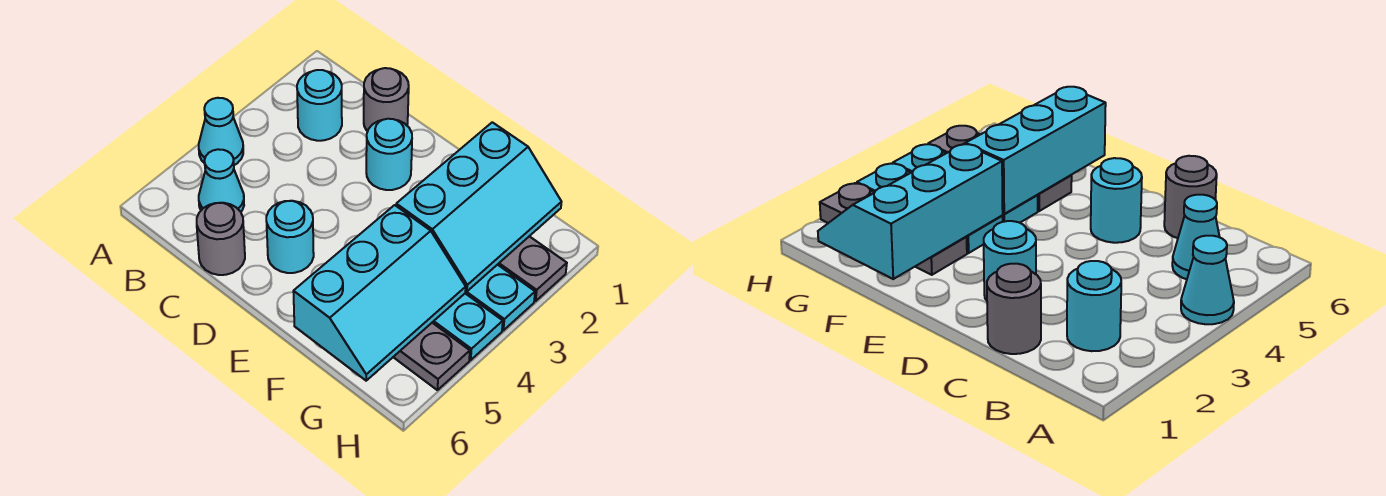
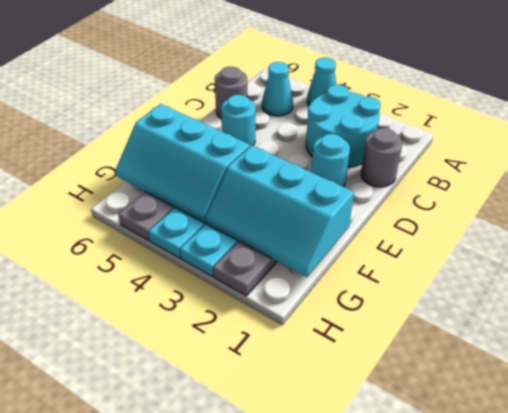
cyan round brick B2 level 1 -> cyan round brick B2:C3 level 1

